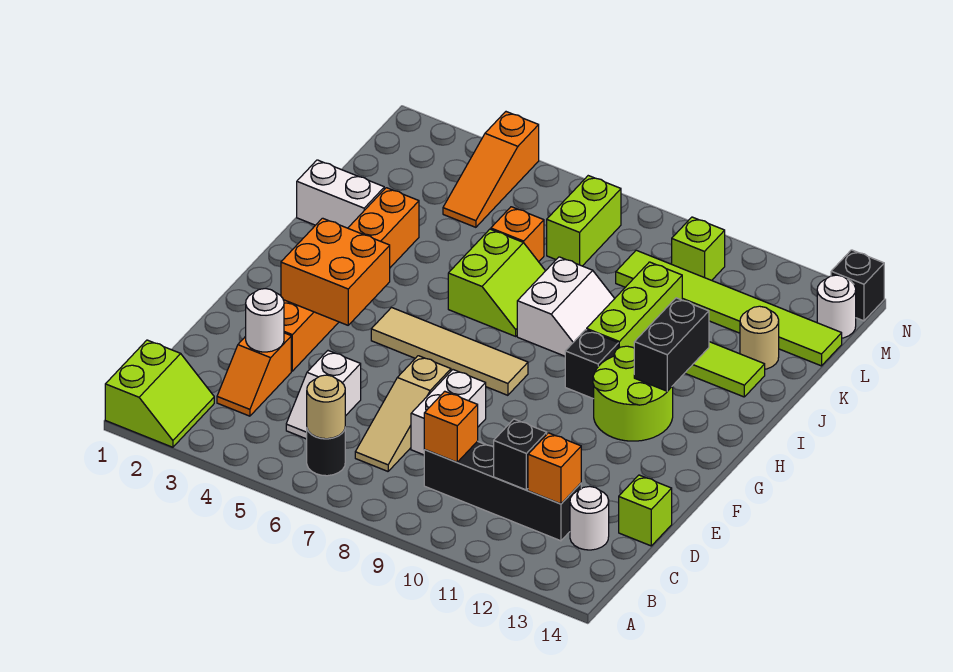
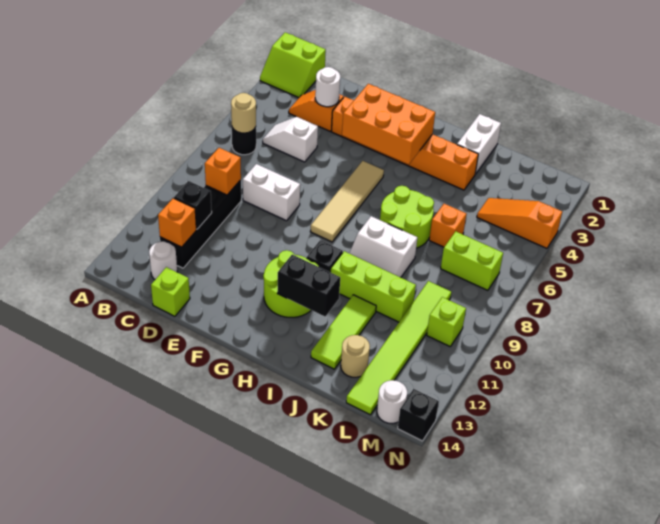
tan slope C7:E7 level 1 top E -> none
orange brick F3:G4 level 2 -> orange brick F3:H4 level 2
lime slope I6:J7 level 1 top 6 -> lime round brick I6:J7 level 1

